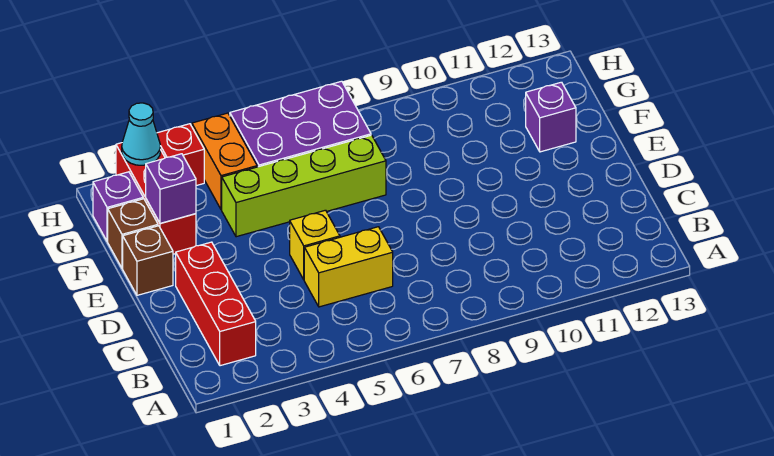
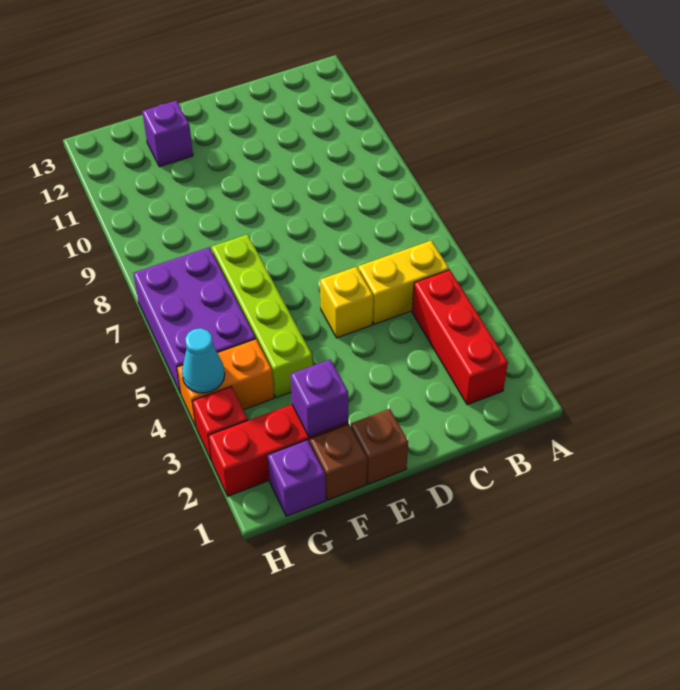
red brick B2:D2 level 1 -> red brick B2:B4 level 1
yellow brick C5:C6 level 1 -> yellow brick B5:C5 level 1
cyan cone H2 level 2 -> cyan cone H4 level 2

